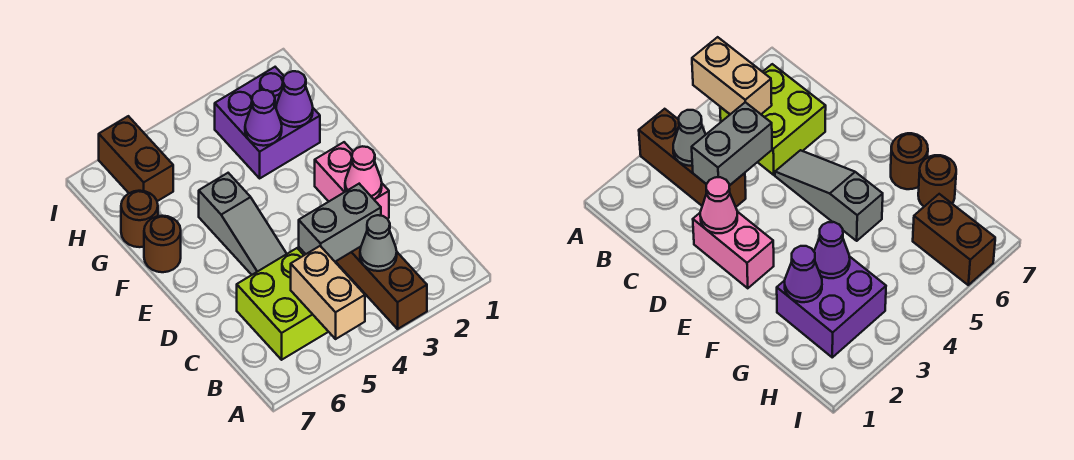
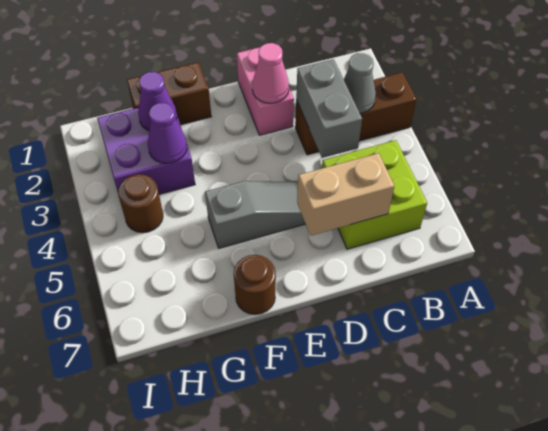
tan brick A5:B5 level 2 -> tan brick C6:D6 level 2
pink brick D2:E2 level 1 -> pink brick D1:D2 level 1
brown round brick G7 level 1 -> brown round brick H4 level 1
brown brick H6:I6 level 1 -> brown brick F1:G1 level 1

